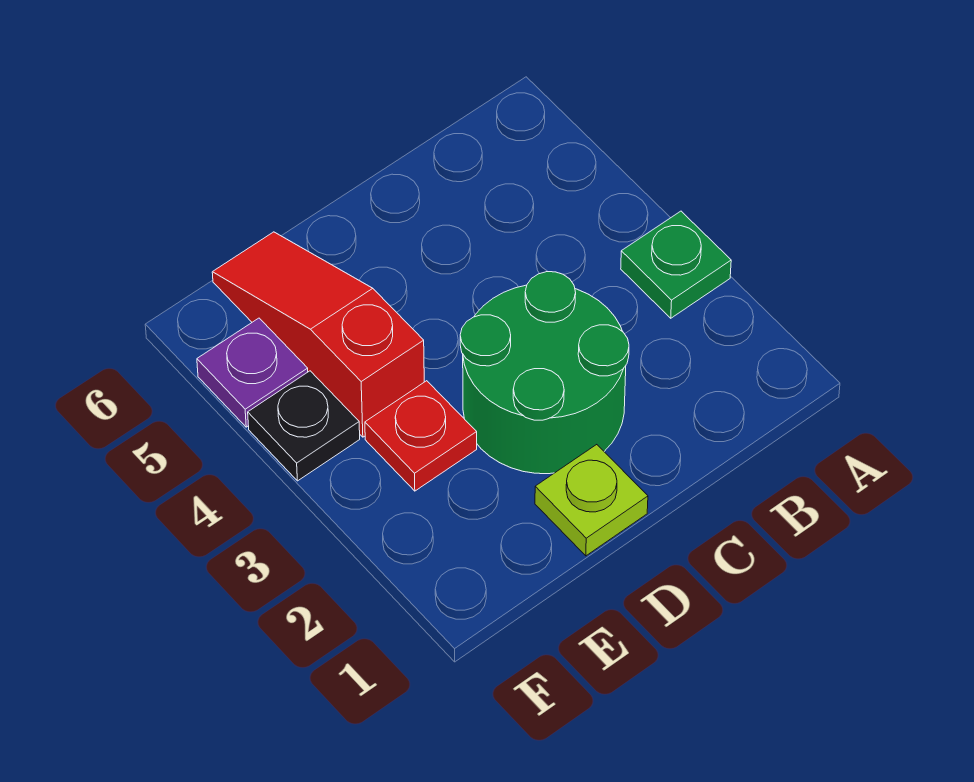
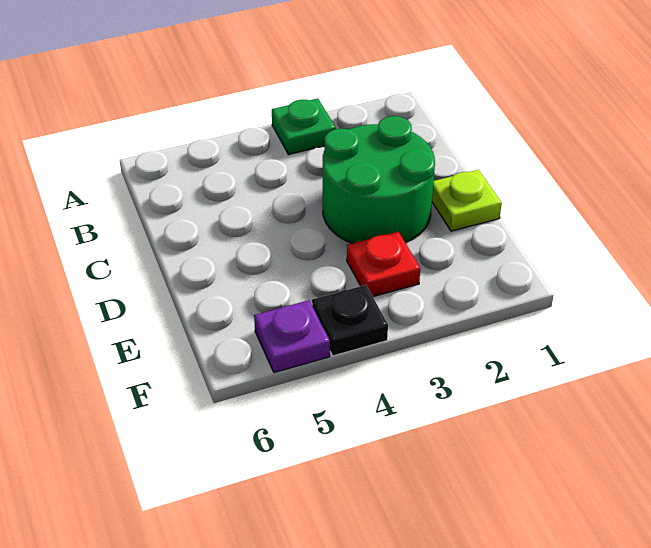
red slope E4:E6 level 1 top 4 -> none

